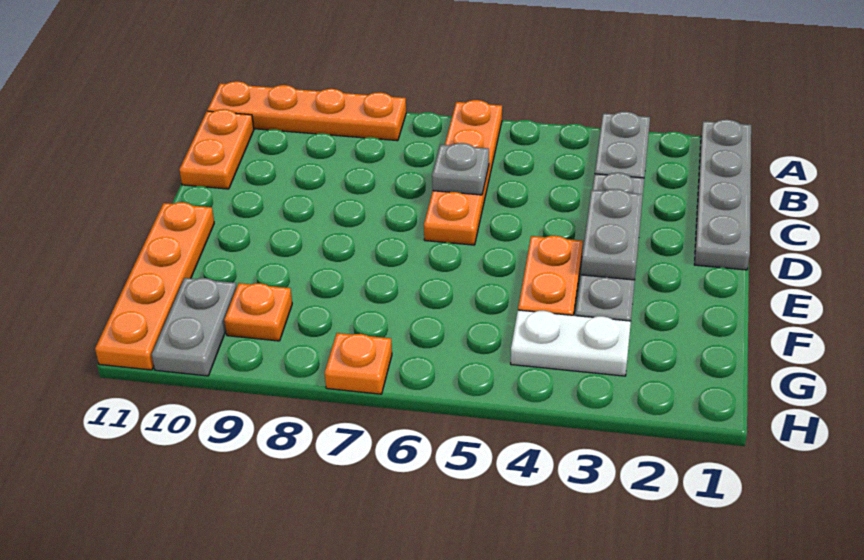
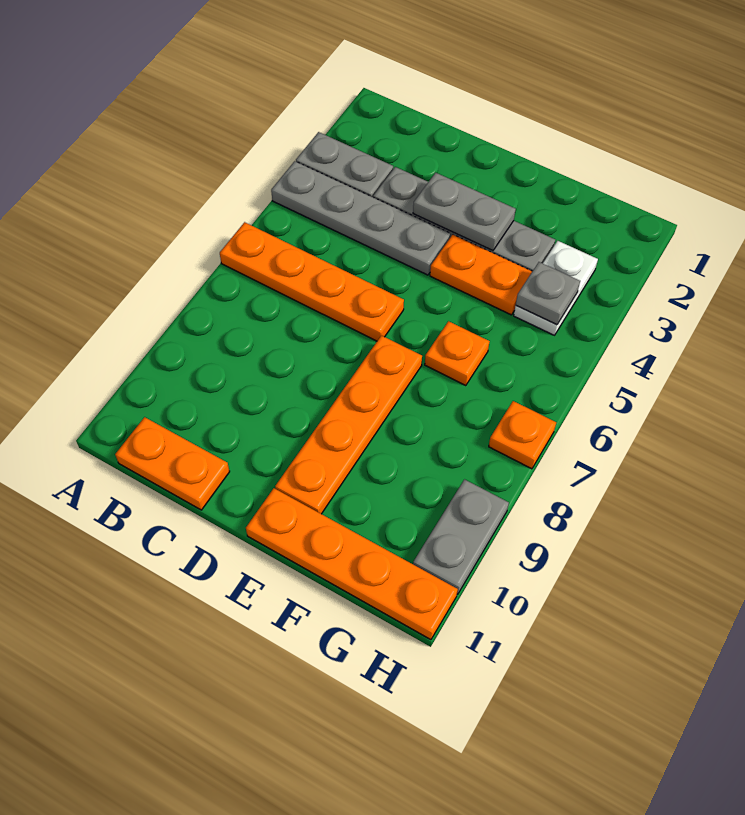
grey plate A1:D1 level 1 -> grey plate A4:D4 level 1
orange plate A8:A11 level 1 -> orange plate E7:E10 level 1
grey plate C6 level 2 -> grey plate G4 level 2
orange plate G9 level 1 -> orange plate F6 level 1
grey plate G10:H10 level 1 -> grey plate H9:H10 level 1

